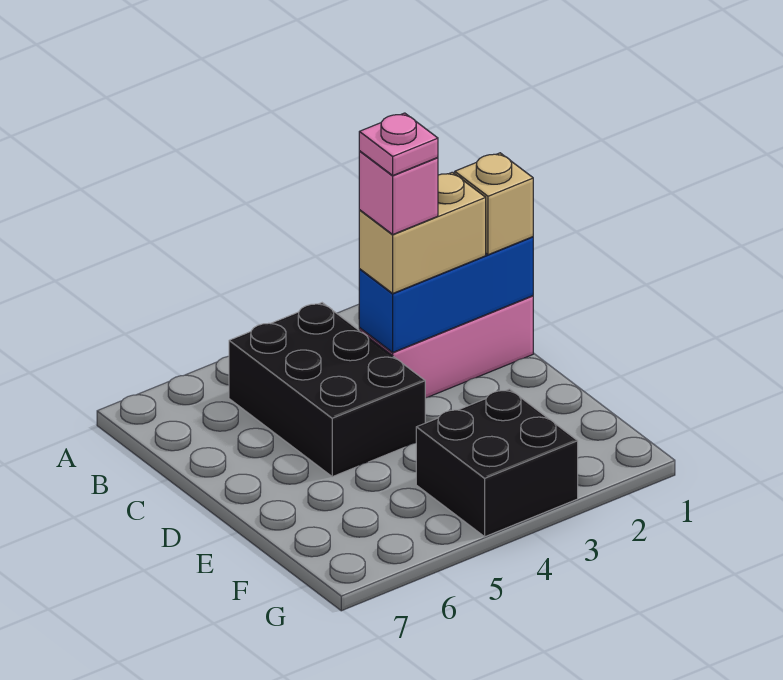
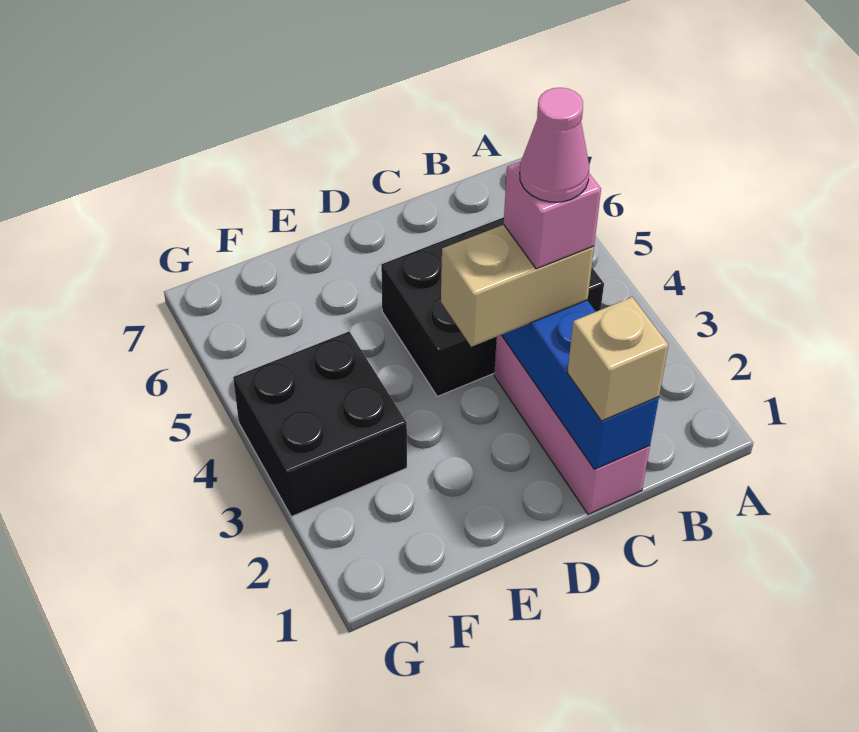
tan brick C2:C3 level 3 -> tan brick C3:D3 level 3
pink plate C3 level 5 -> pink cone C3 level 5

